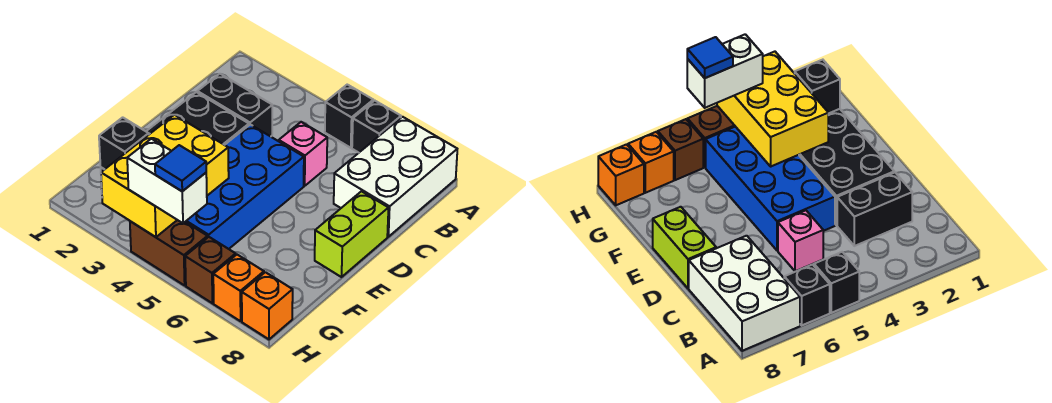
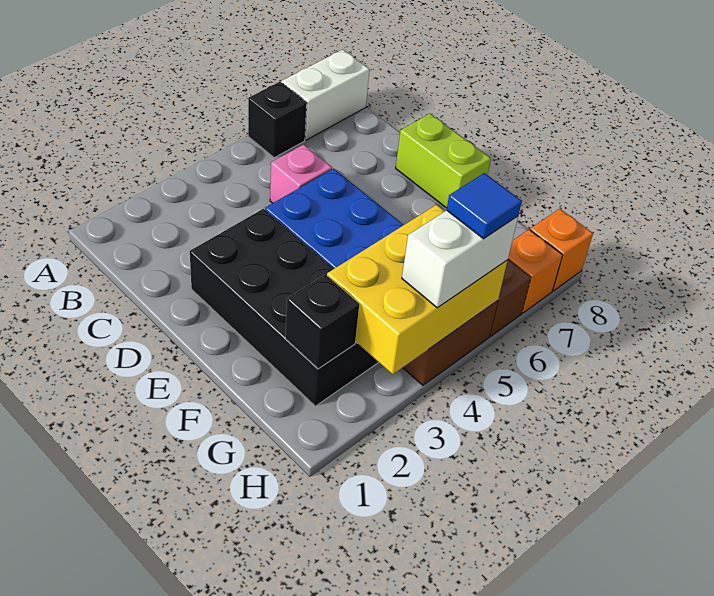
black brick A5 level 1 -> none
white brick A7:C8 level 1 -> white brick A7:A8 level 1
black brick C2:C3 level 1 -> none
yellow brick F3:H4 level 2 -> yellow brick G3:H5 level 2

